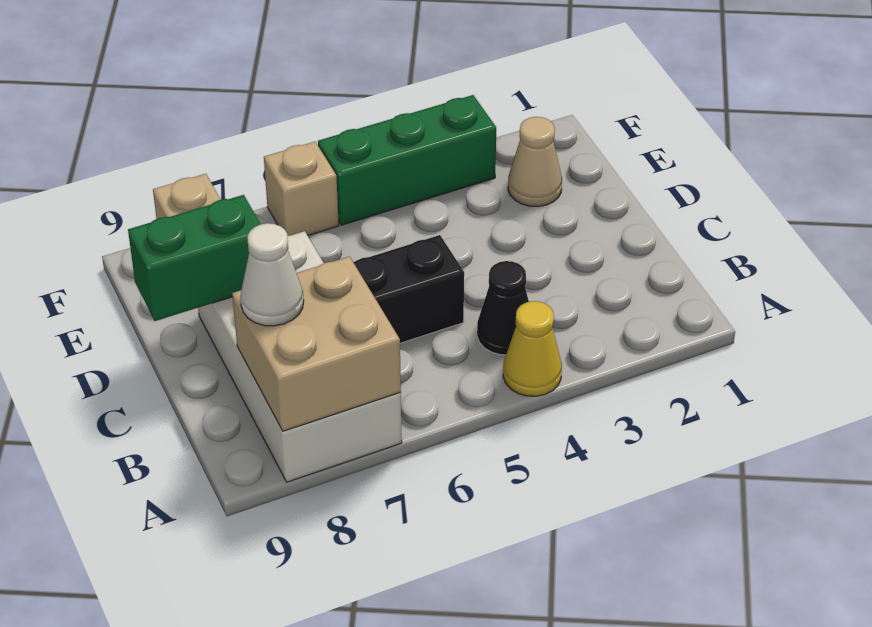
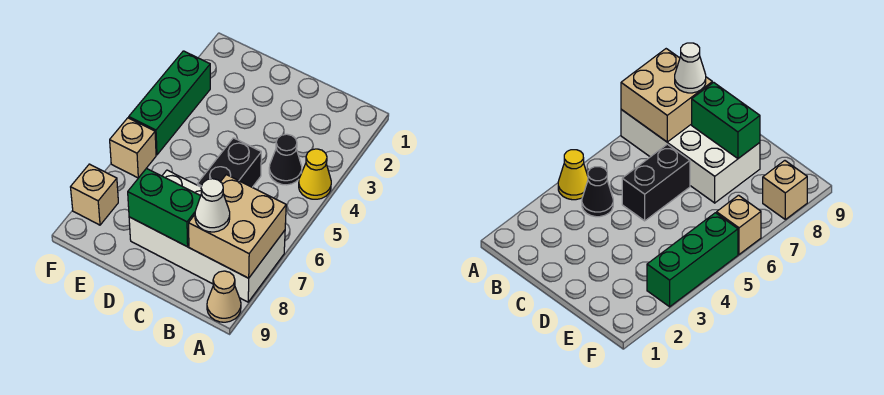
green brick D8:D9 level 2 -> green brick C8:D8 level 2
tan cone E2 level 1 -> tan cone A9 level 1

